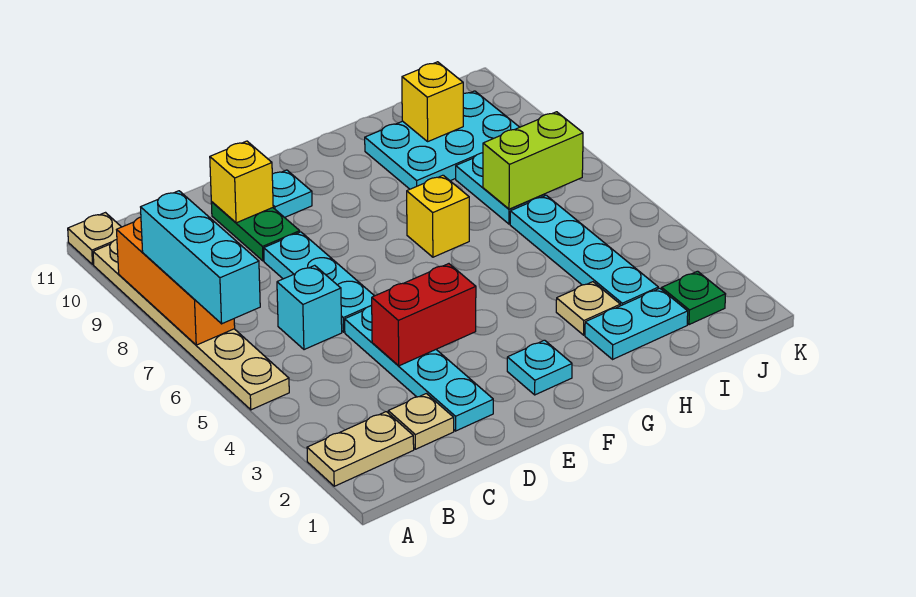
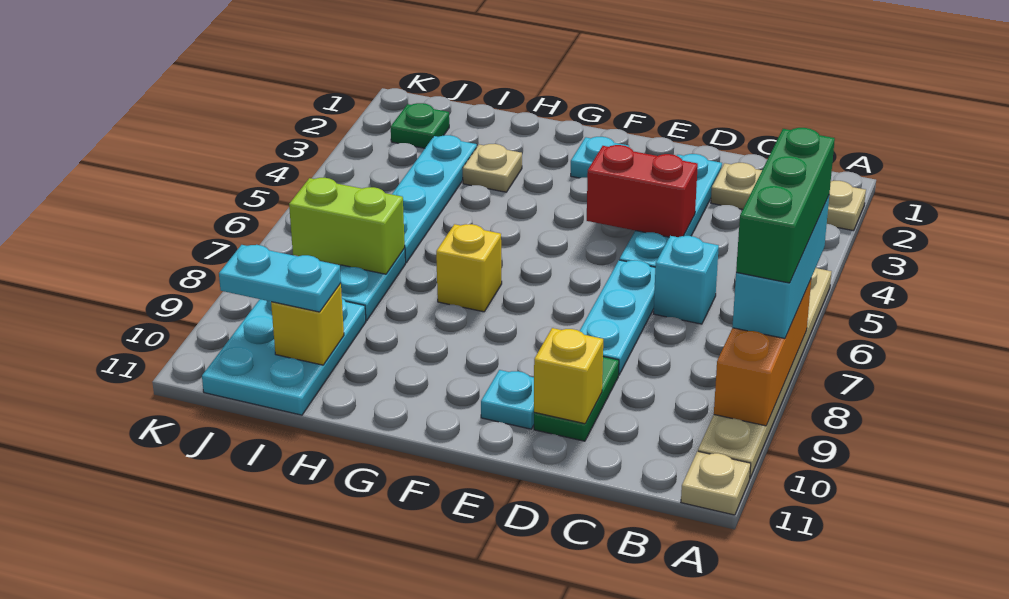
none -> green brick A6:A8 level 4
cyan plate H2:I2 level 1 -> cyan plate I10:J10 level 3
cyan plate H9:J10 level 1 -> cyan plate I9:J11 level 1

